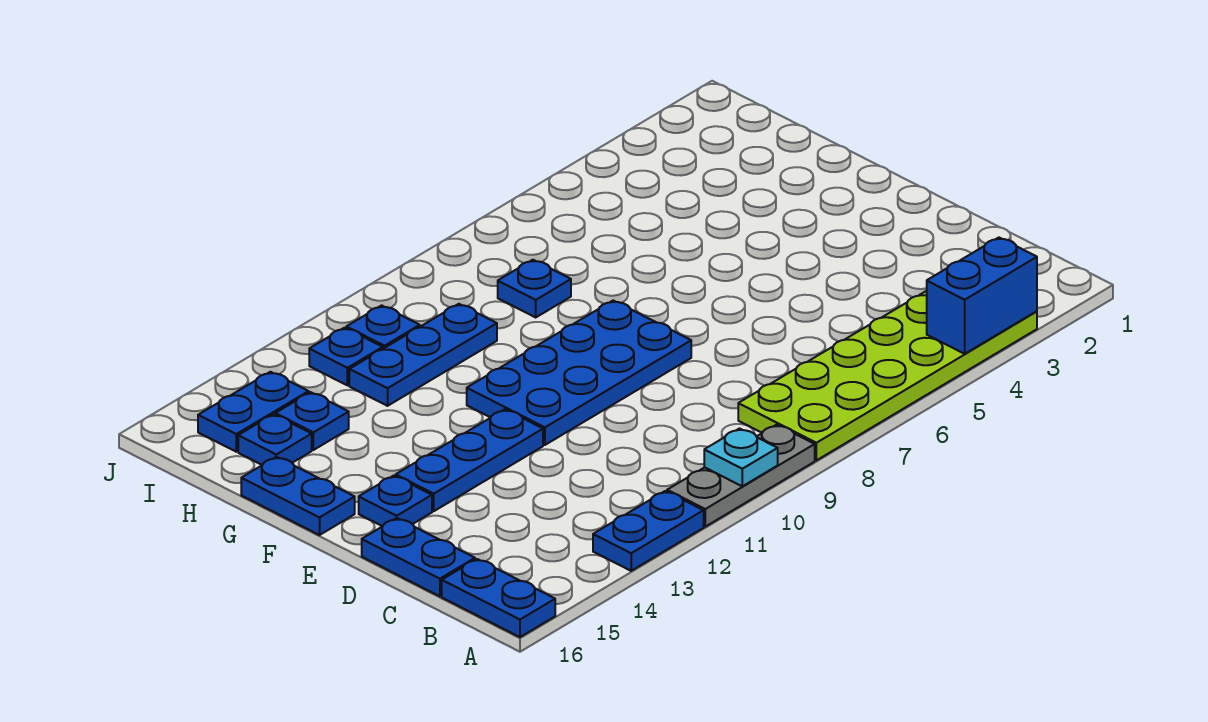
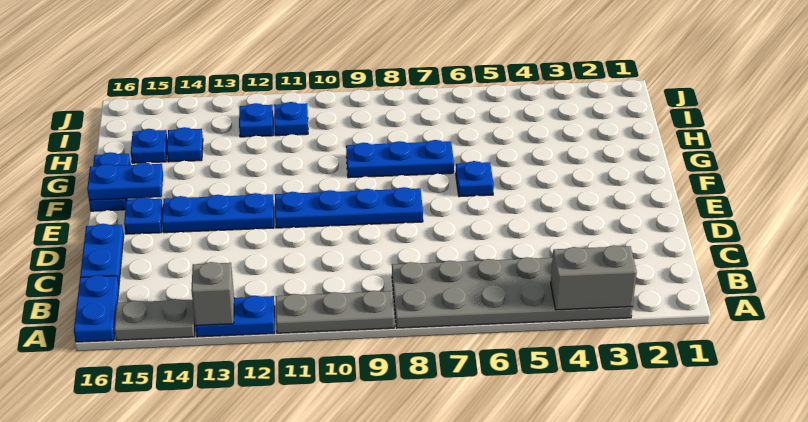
lime plate A3:B8 level 1 -> grey plate A3:B8 level 1
blue brick A3:A4 level 2 -> grey brick A3:A4 level 2
cyan plate A10 level 2 -> none
none -> grey brick A13 level 2
none -> grey plate A14:A15 level 1
blue plate E8:F11 level 1 -> blue plate E8:E11 level 1
blue plate H8 level 1 -> blue plate F6 level 1
blue plate H10:H12 level 1 -> blue plate G7:G9 level 1
blue plate I14:I15 level 1 -> blue plate F15:F16 level 2

